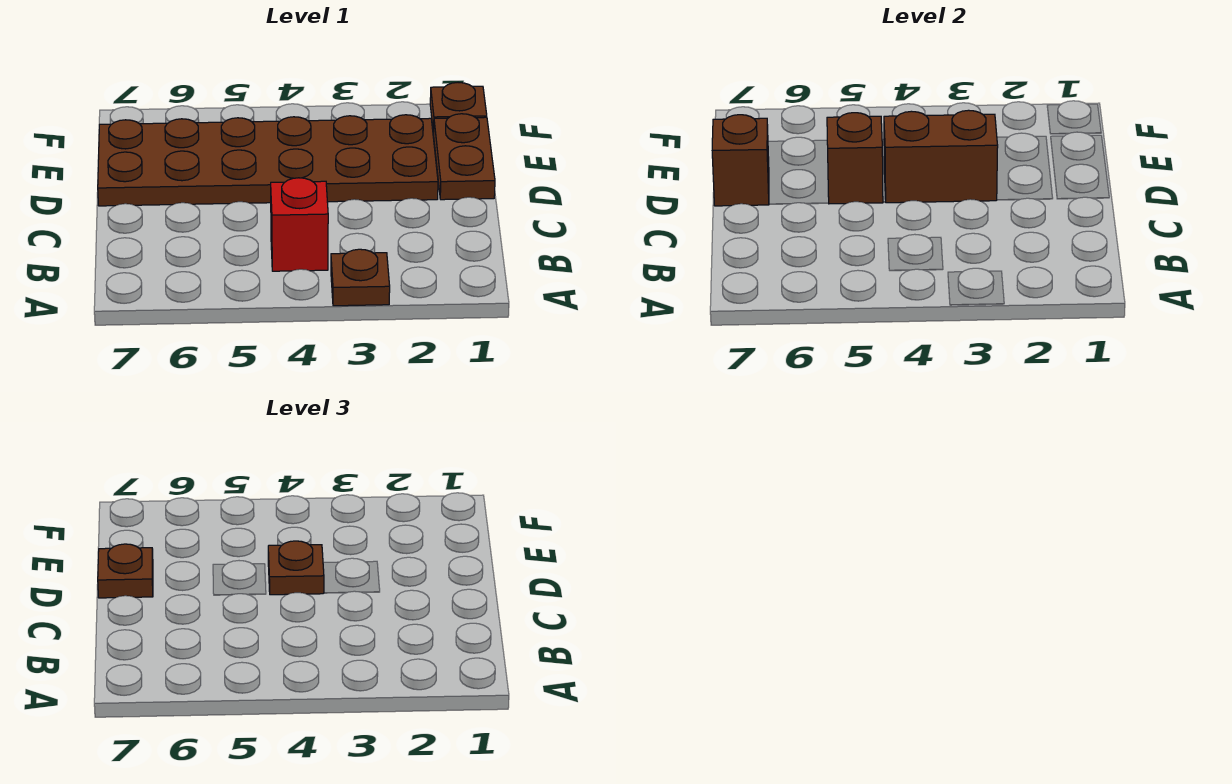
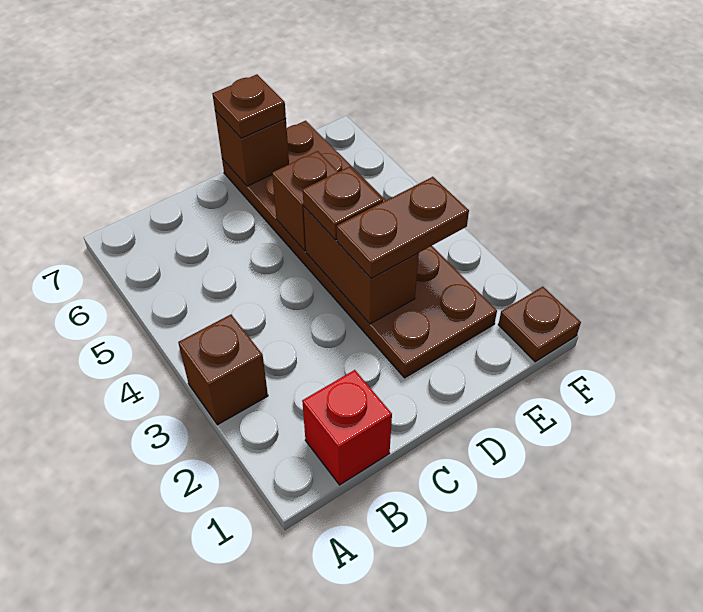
brown plate A3 level 1 -> brown brick A3 level 1
red brick B4 level 1 -> red brick B1 level 1
brown plate D1:E1 level 1 -> brown plate D3:E3 level 3

